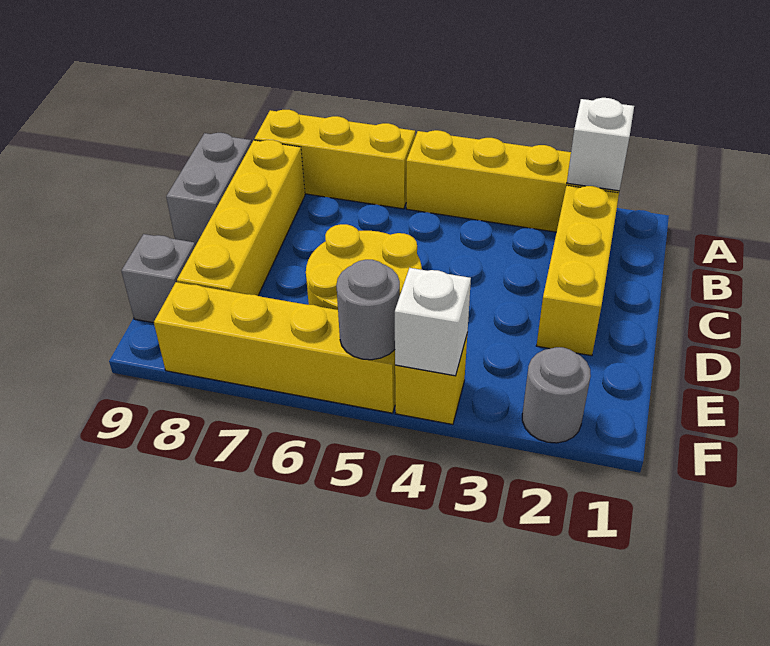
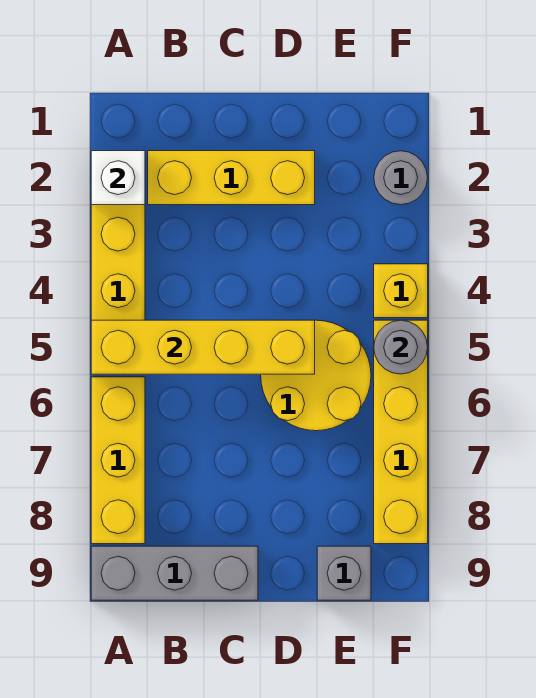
yellow brick B8:E8 level 1 -> yellow brick A5:D5 level 2
grey brick B9:C9 level 1 -> grey brick A9:C9 level 1
white brick F4 level 2 -> none

